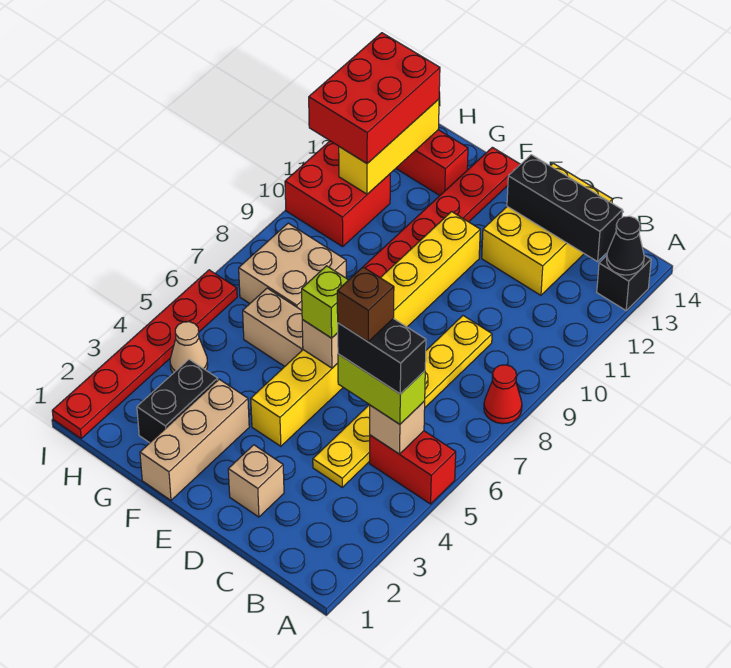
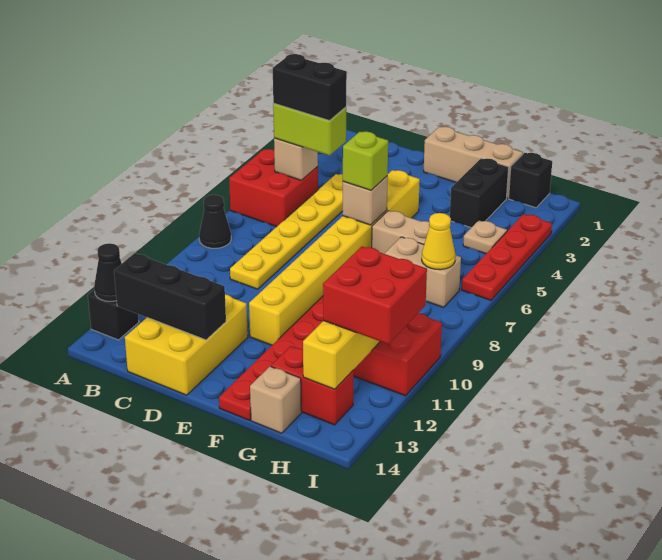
red brick A5:B5 level 1 -> red brick A5:B6 level 1
red cone A8 level 1 -> black cone A8 level 1
brown brick C5 level 5 -> none
tan brick D2 level 1 -> tan brick G14 level 1
tan brick F1:F3 level 1 -> tan brick E1:G1 level 1
tan brick G7:H8 level 1 -> tan brick G7:H7 level 1
none -> black brick H1 level 1
tan cone H4 level 1 -> tan plate H4 level 1
none -> yellow cone H7 level 2
red brick H11:I13 level 3 -> red brick H11:I12 level 3
red plate I1:I6 level 1 -> red plate I3:I6 level 1

